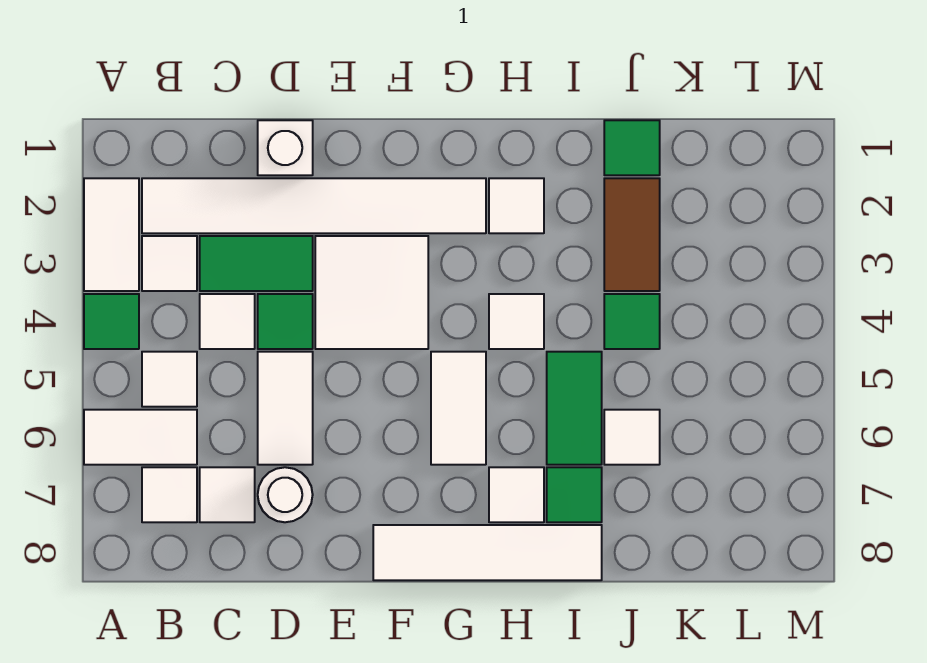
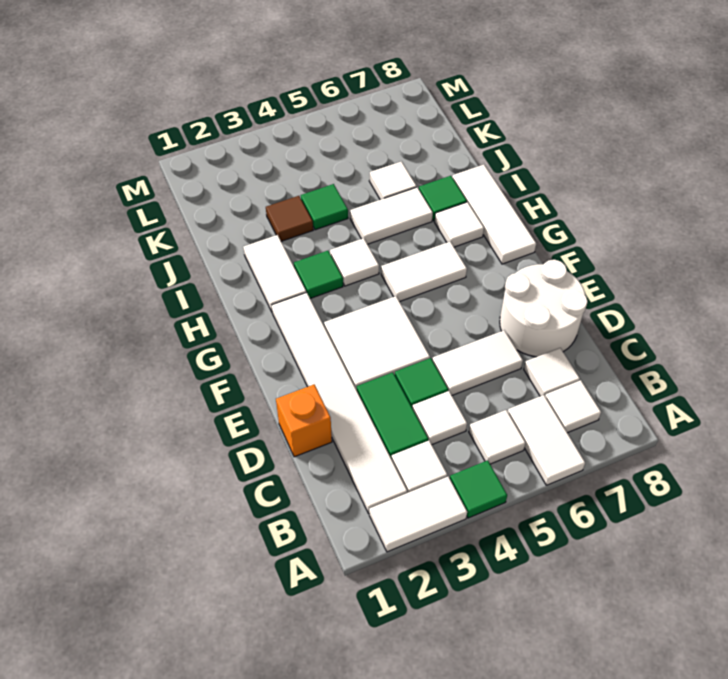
white brick D1 level 1 -> orange brick D1 level 1
white round brick D7 level 1 -> white round brick D7:E8 level 1
white tile F8:I8 level 1 -> white tile G8:I8 level 1
white tile H2 level 1 -> white tile H2:I2 level 1
green tile I5:I6 level 1 -> white tile I5:I6 level 1
green tile J1 level 1 -> green tile H3 level 1
brown tile J2:J3 level 1 -> brown tile J3 level 1

